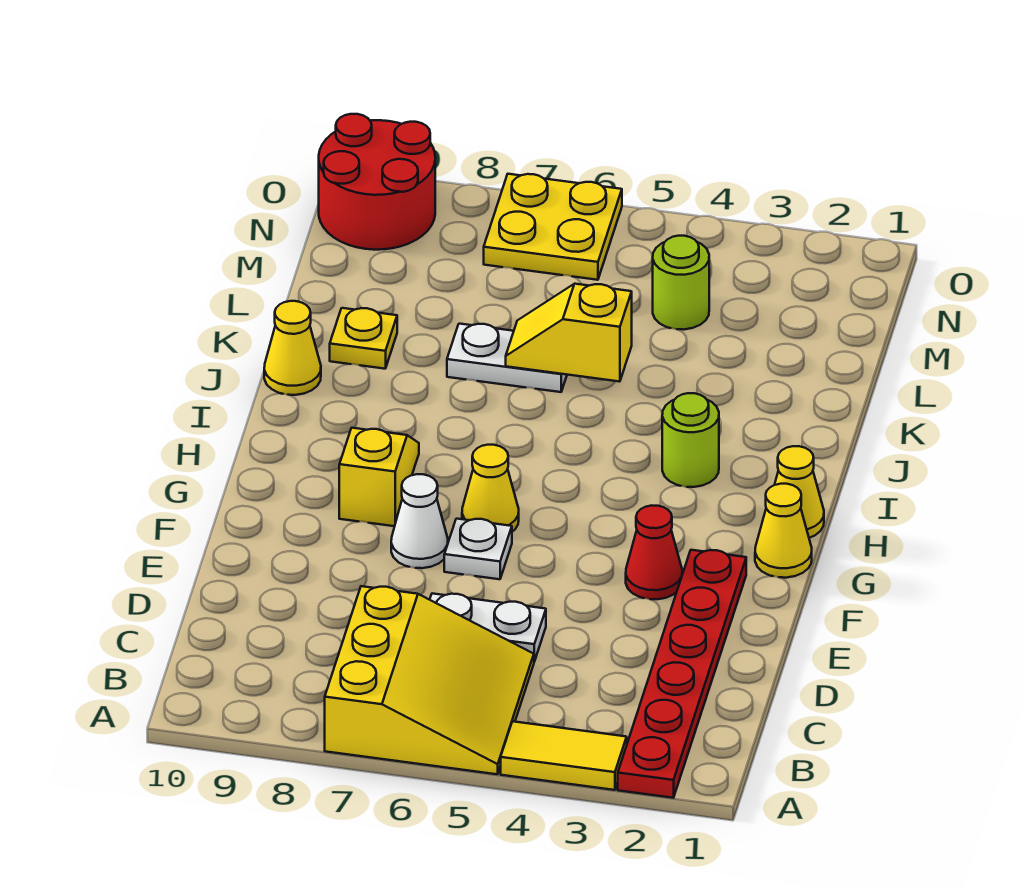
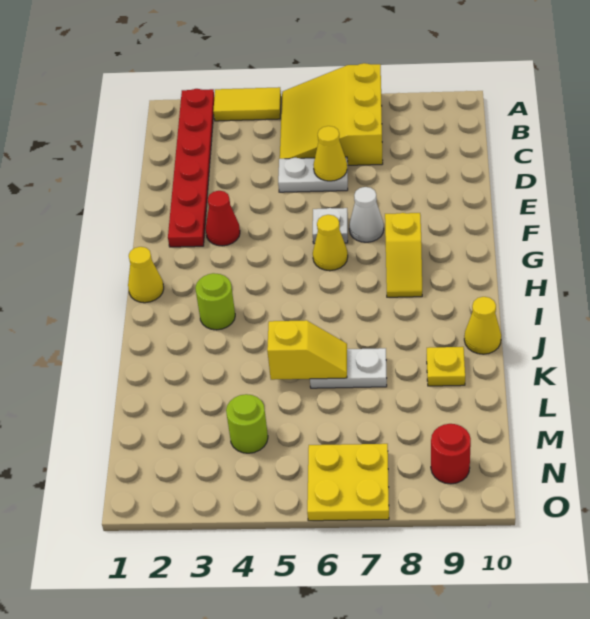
yellow cone G1 level 1 -> yellow cone D6 level 2
red round brick N9:O10 level 1 -> red round brick N9 level 1

